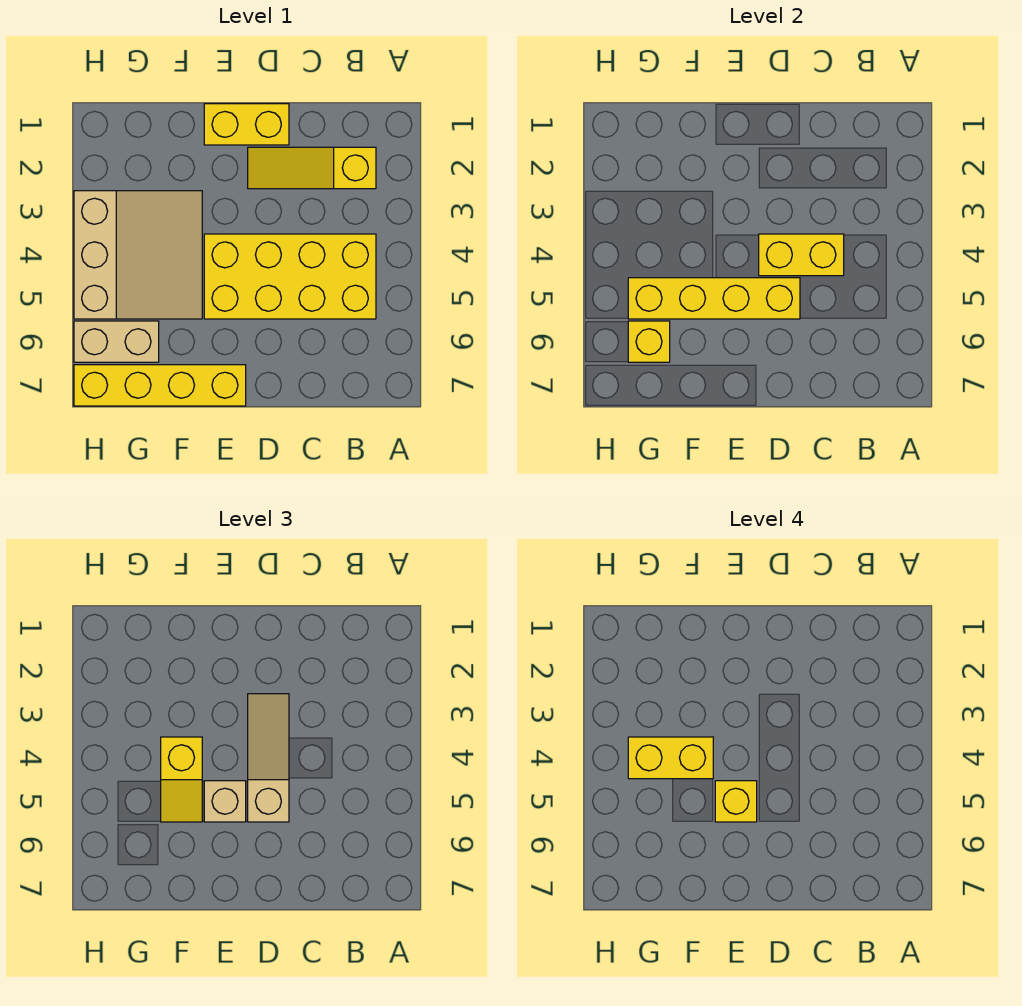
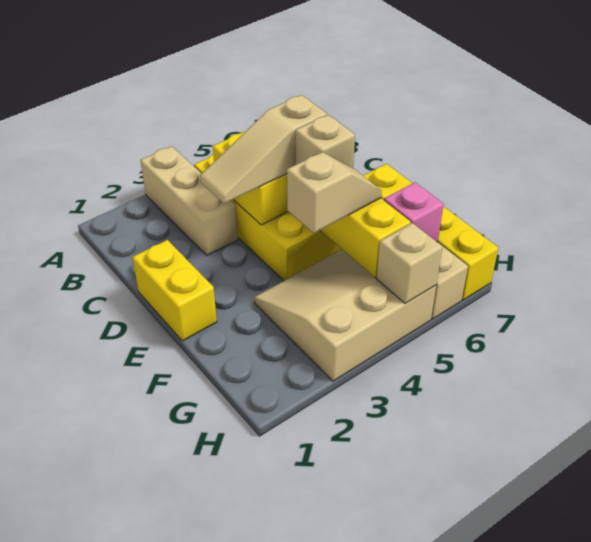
none -> tan brick A3:C3 level 1
yellow slope B2:D2 level 1 top B -> none
yellow brick E5 level 4 -> none
yellow slope F4:F5 level 3 top 4 -> tan slope F4:F5 level 3 top 4
yellow brick F4:G4 level 4 -> none
yellow brick G6 level 2 -> pink brick G6 level 2
none -> tan brick H5 level 2

